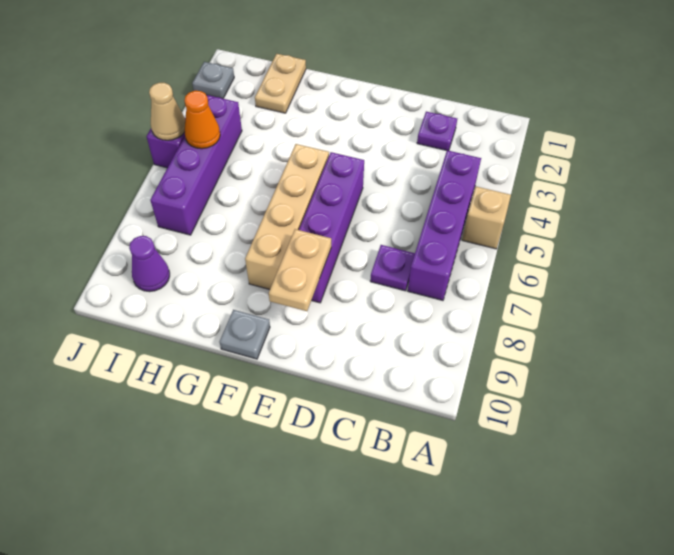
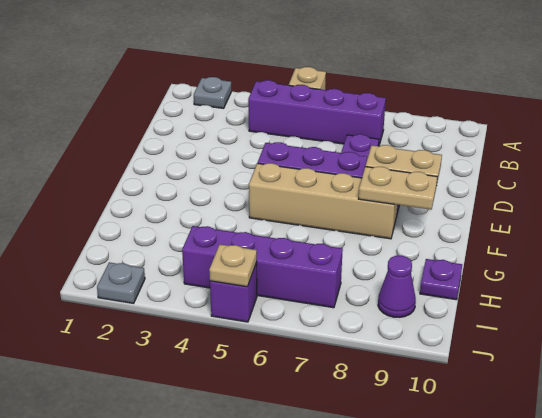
purple plate C2 level 1 -> purple plate H10 level 1
grey plate F10 level 1 -> grey plate A2 level 1
tan plate H1:H2 level 1 -> tan plate F8:F9 level 2
orange cone I5 level 2 -> none
tan cone J5 level 2 -> tan plate J5 level 2

